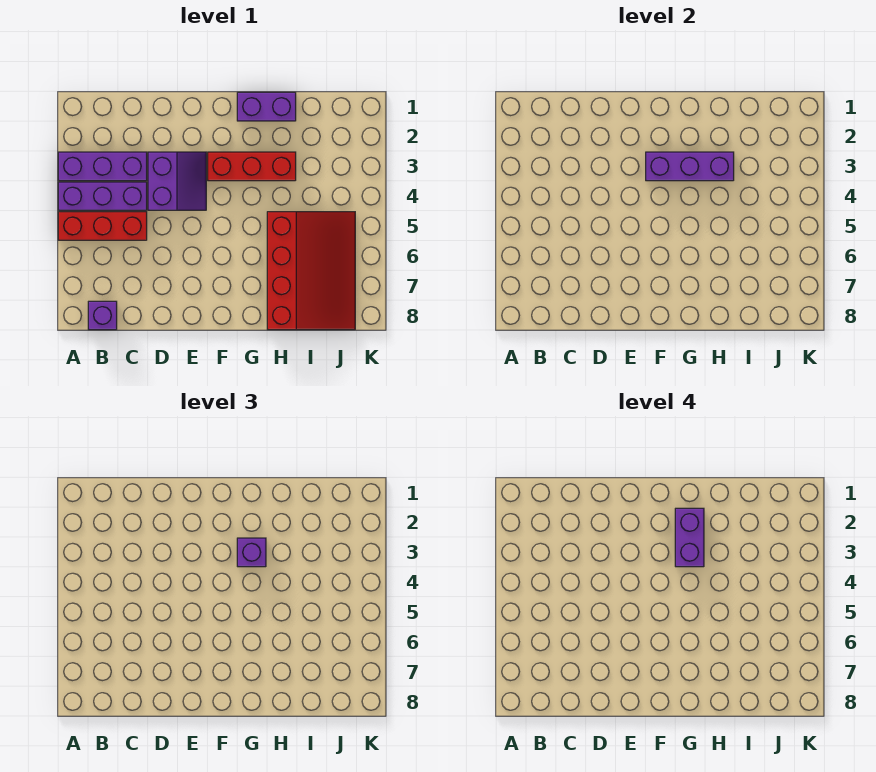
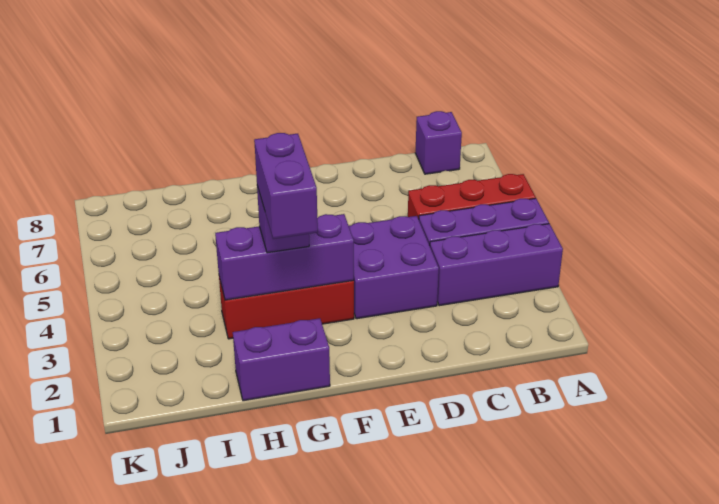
purple slope D3:E4 level 1 top D -> purple brick D3:E4 level 1
red slope H5:J8 level 1 top H -> none

